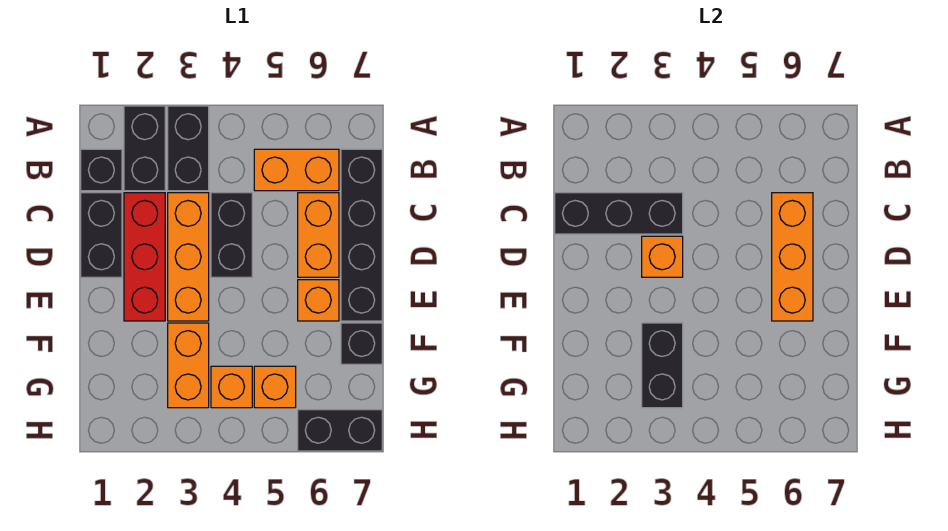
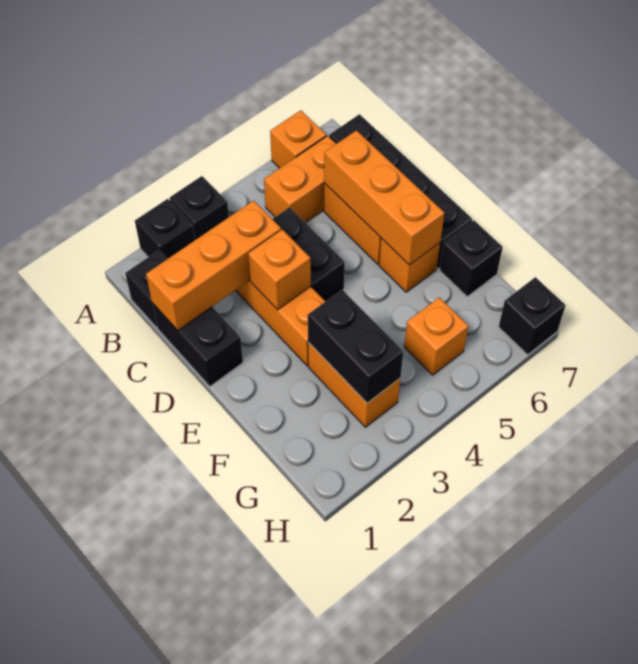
black brick A2:B2 level 1 -> black brick A2 level 1
black brick A3:B3 level 1 -> black brick A3 level 1
black brick C1:C3 level 2 -> orange brick C1:C3 level 2
red brick C2:E2 level 1 -> none
orange brick G4 level 1 -> orange brick A6 level 1
black brick H6:H7 level 1 -> black brick H7 level 1

